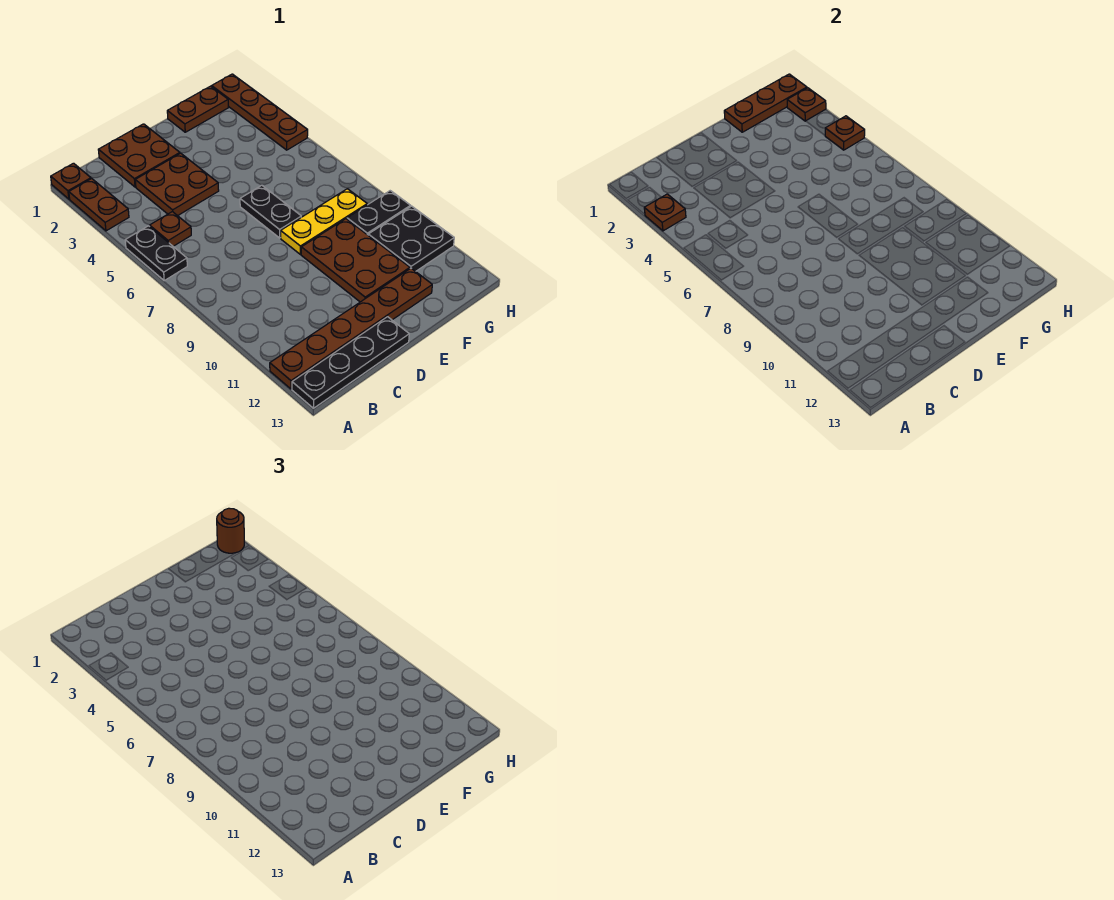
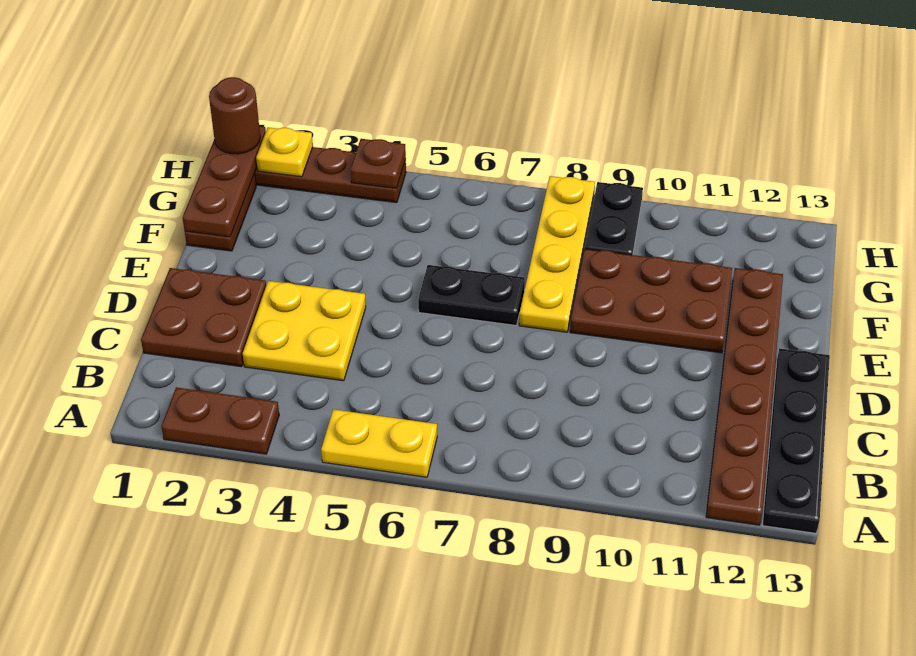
brown plate A1 level 1 -> none
brown plate A3 level 2 -> none
black plate A5:A6 level 1 -> yellow plate A5:A6 level 1
brown plate B5 level 1 -> none
brown plate C3:D4 level 1 -> yellow plate C3:D4 level 1
yellow plate E8:G8 level 1 -> yellow plate E8:H8 level 1
black plate G10:H11 level 1 -> none
brown plate H2 level 2 -> yellow plate H2 level 2

